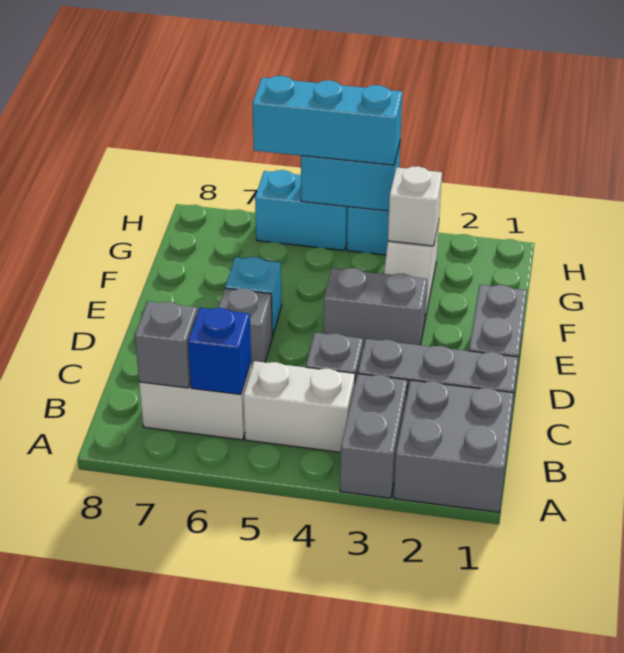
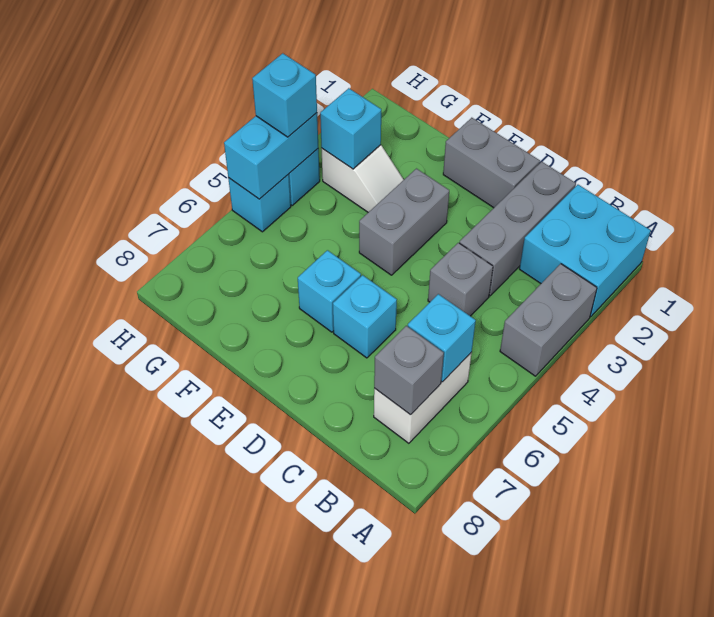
grey brick A1:B2 level 1 -> cyan brick A1:B2 level 1
grey brick A3:B3 level 1 -> grey brick A3:A4 level 1
white brick B4:B5 level 1 -> none
blue brick B6 level 2 -> cyan brick B6 level 2
grey brick D6 level 1 -> cyan brick D6 level 1
white brick G3 level 2 -> cyan brick G3 level 2
cyan brick H4:H6 level 3 -> cyan brick H4 level 3
cyan brick H5:H6 level 1 -> cyan brick H5 level 1

